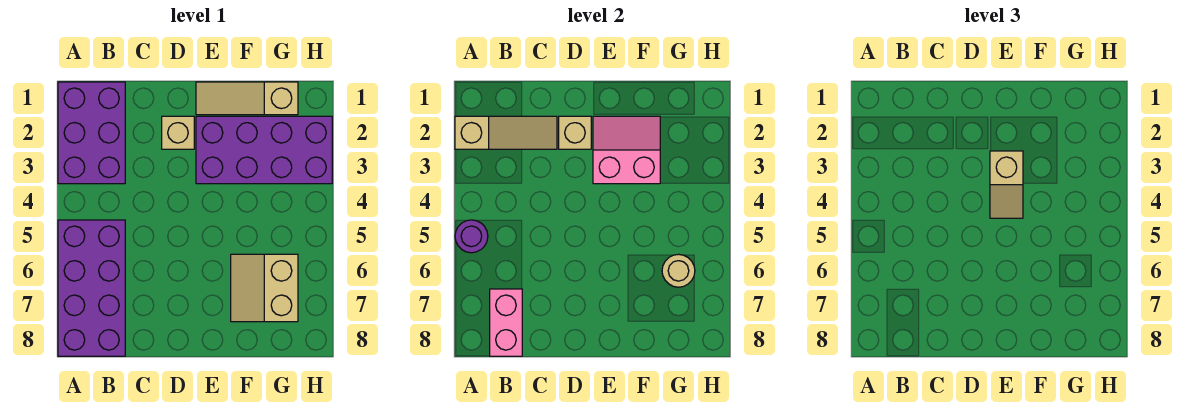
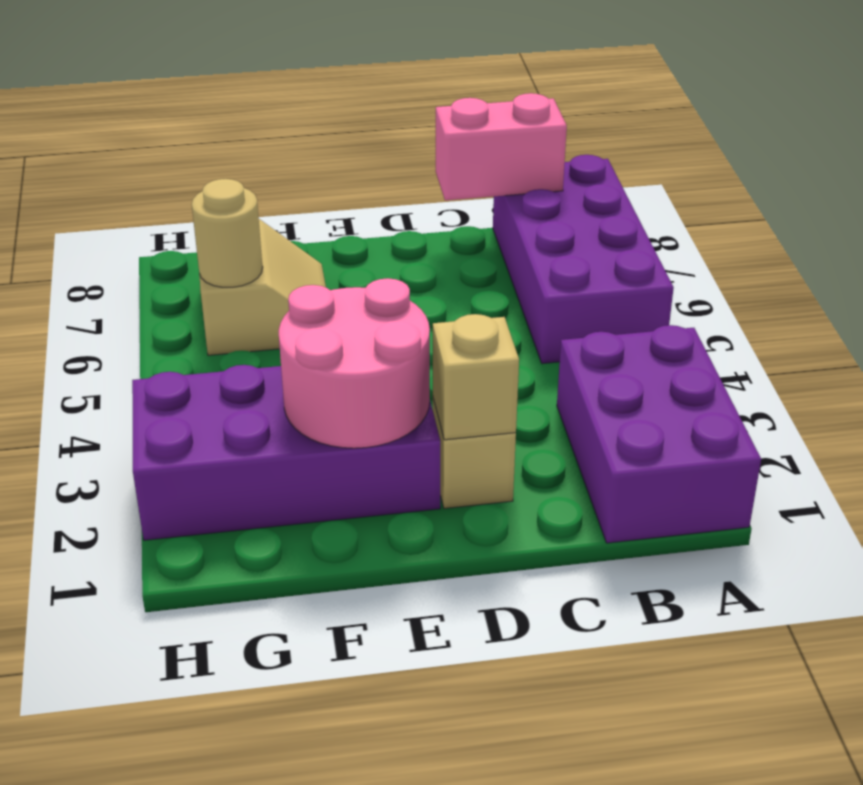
tan slope A2:C2 level 2 top A -> none
purple round brick A5 level 2 -> none
pink brick B7:B8 level 2 -> pink brick B8:C8 level 2
tan slope E1:G1 level 1 top G -> none
pink slope E2:F3 level 2 top 3 -> pink round brick E2:F3 level 2
tan slope E3:E4 level 3 top 3 -> none

